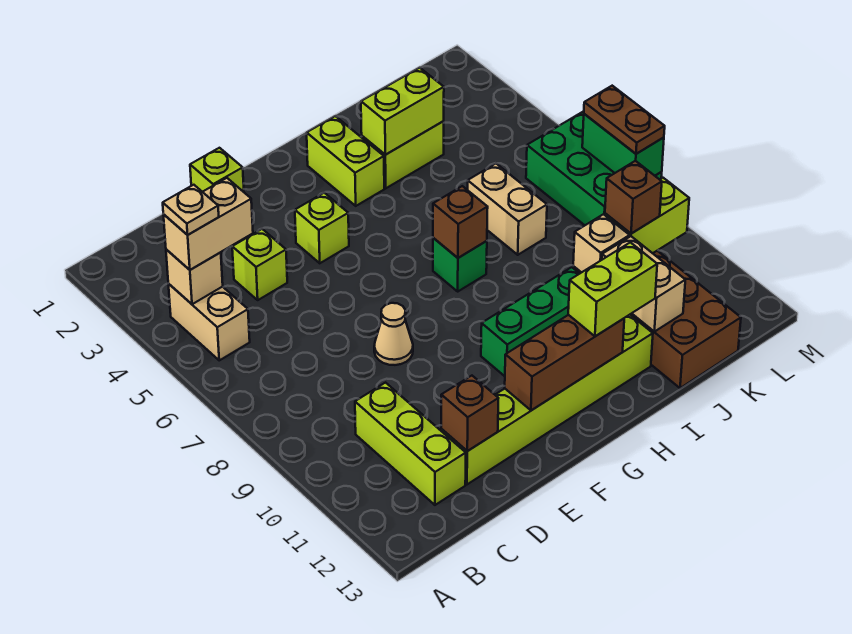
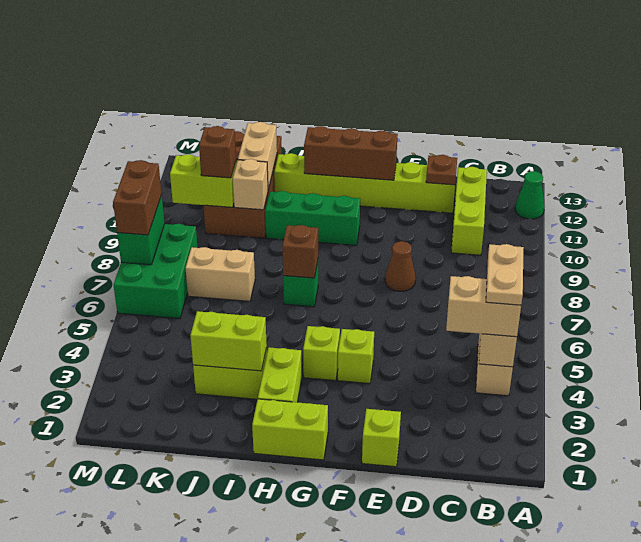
none -> green cone A12 level 1
tan plate B4 level 4 -> tan plate B4:B5 level 4
lime brick D4 level 1 -> lime brick G4 level 1
brown brick D12 level 2 -> brown plate D12 level 2
tan cone E8 level 1 -> brown cone E8 level 1
lime brick H12:I12 level 3 -> lime brick G1:H1 level 1
tan brick J6:J7 level 1 -> tan brick J7:K7 level 1
brown plate M7:M8 level 3 -> brown brick M7:M8 level 3

